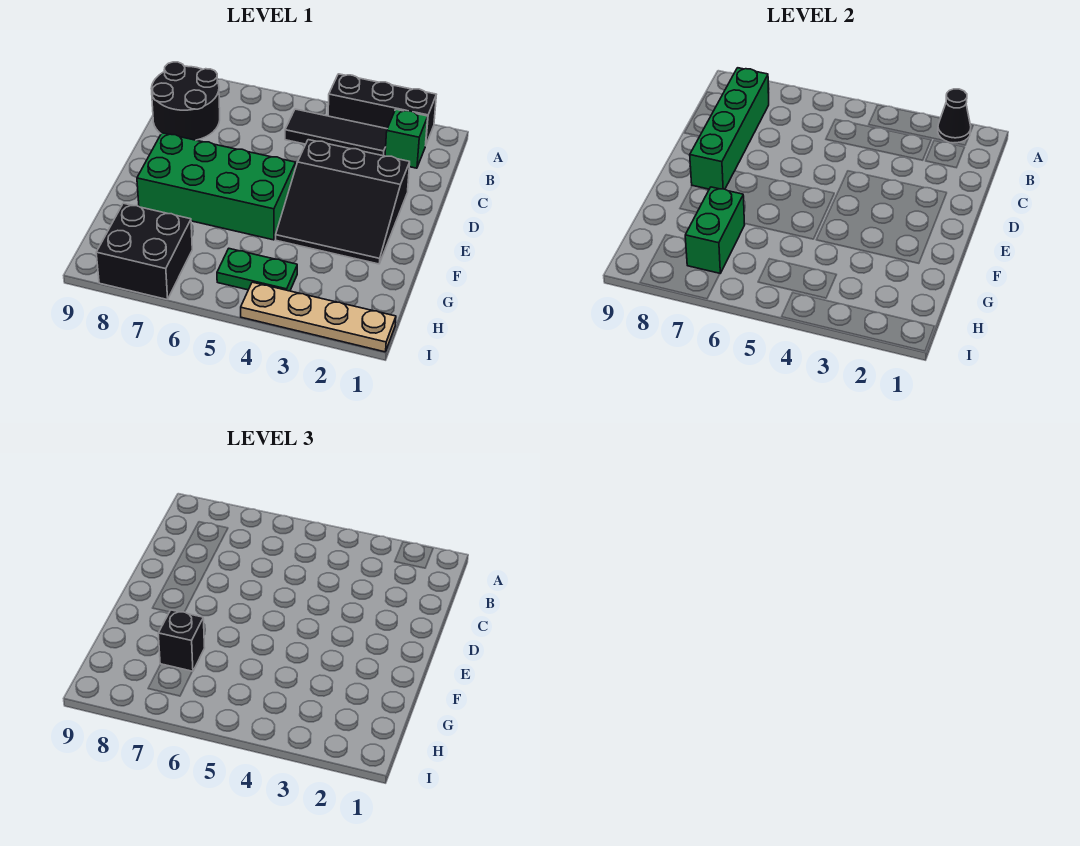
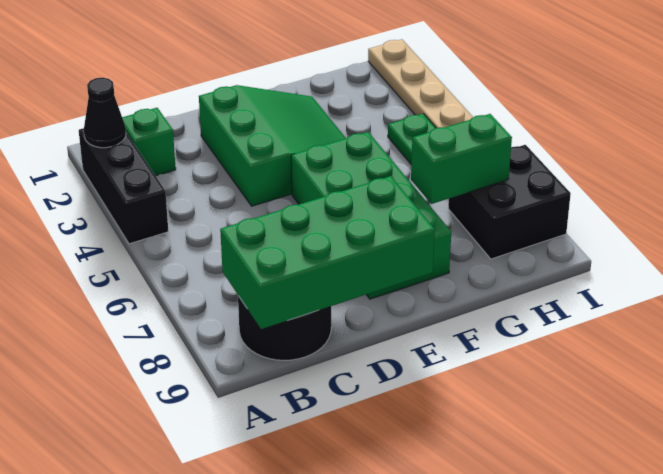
black tile B3:B5 level 1 -> none
green brick B8:E8 level 2 -> green brick B8:E9 level 2
black slope D2:F4 level 1 top D -> green slope D2:F4 level 1 top D
black brick G7 level 3 -> none

